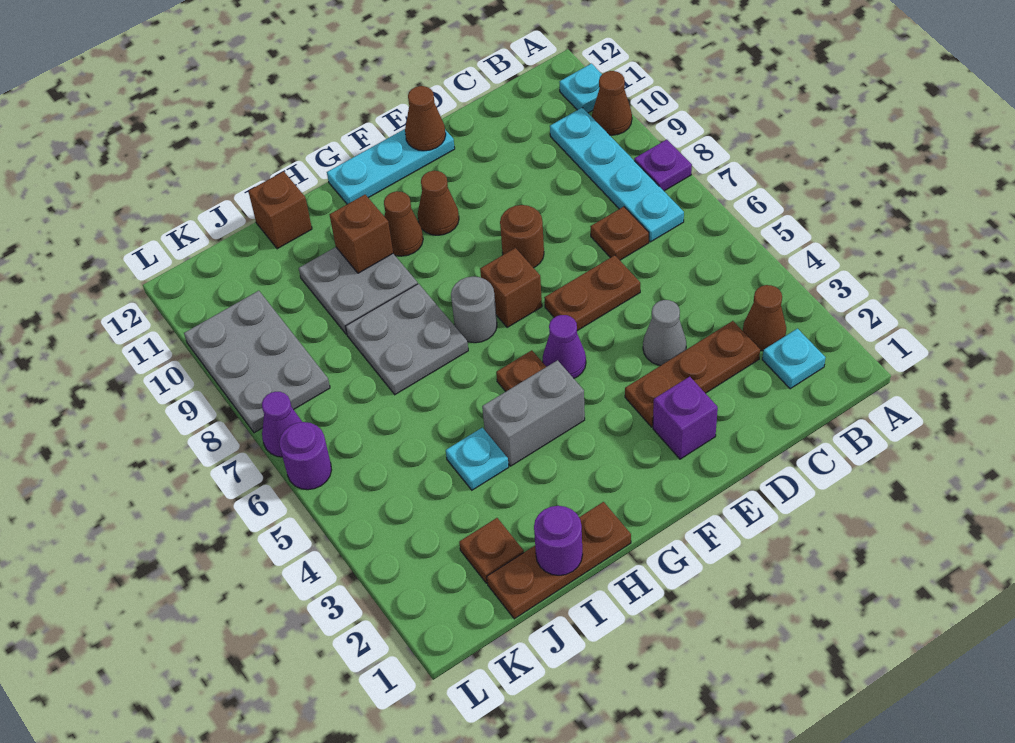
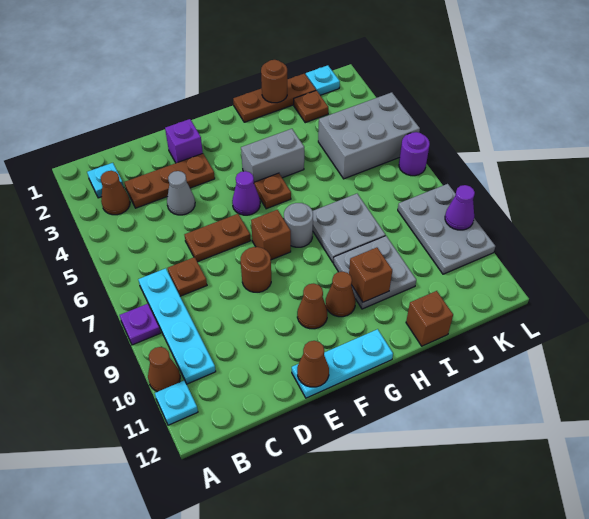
purple round brick I1 level 2 -> brown round brick I1 level 2
cyan plate I4 level 1 -> cyan plate K1 level 1
none -> grey brick J4:L5 level 1
purple cone L7 level 1 -> purple cone L9 level 2

